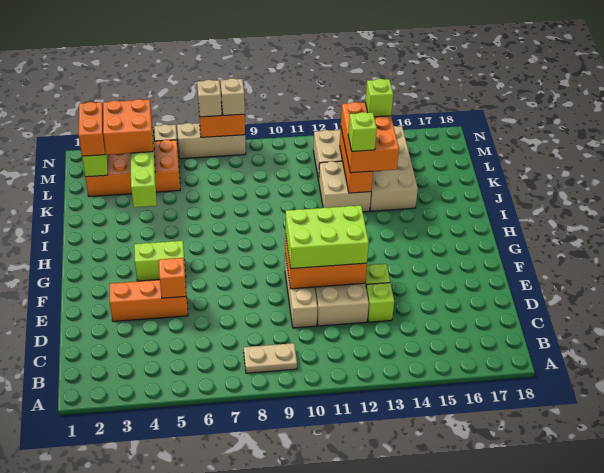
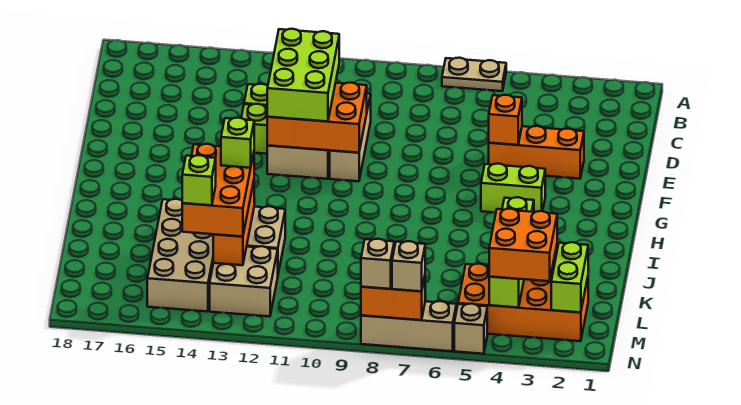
tan plate B8:B9 level 1 -> tan plate A6:A7 level 1
lime brick E10:F12 level 3 -> lime brick D11:F12 level 3
orange brick L2:M2 level 3 -> none

